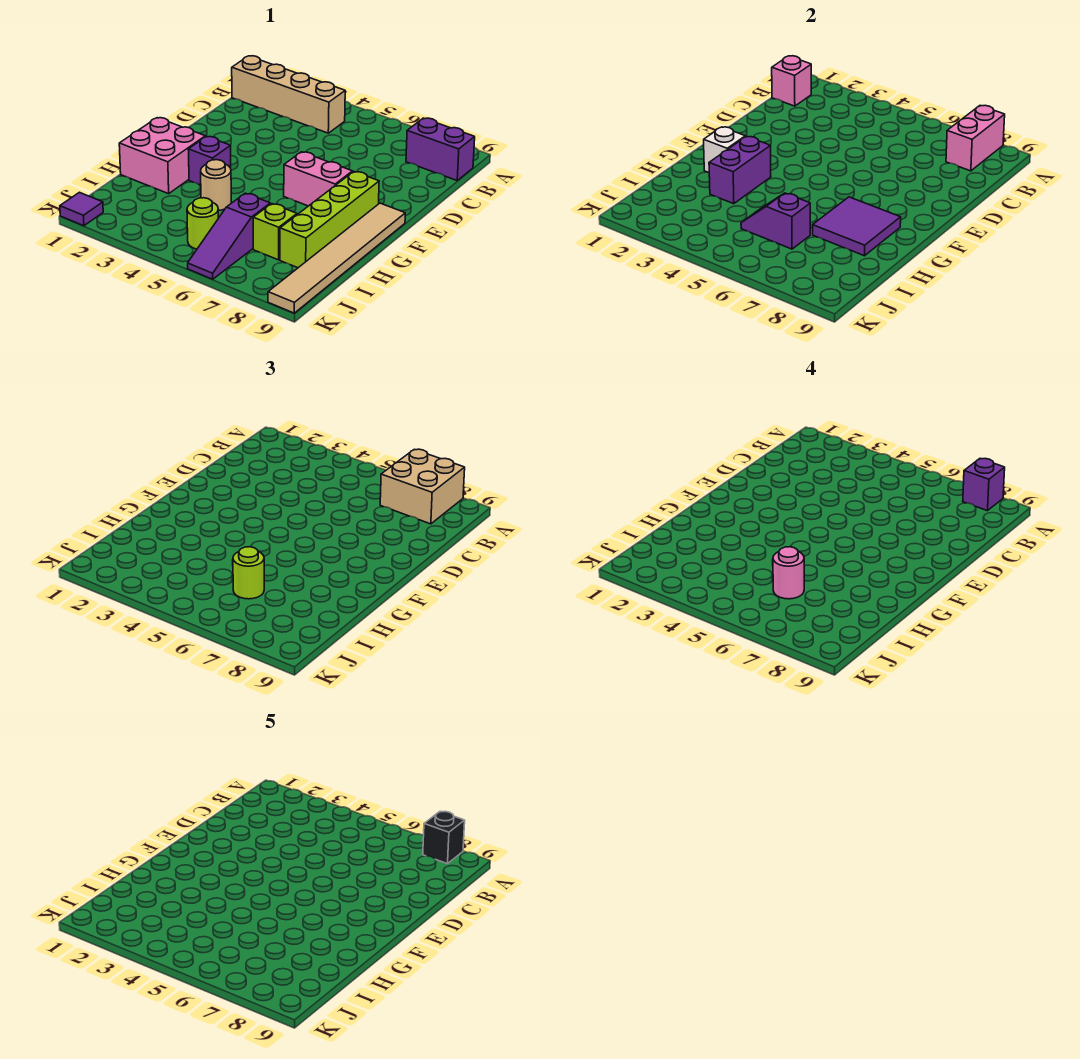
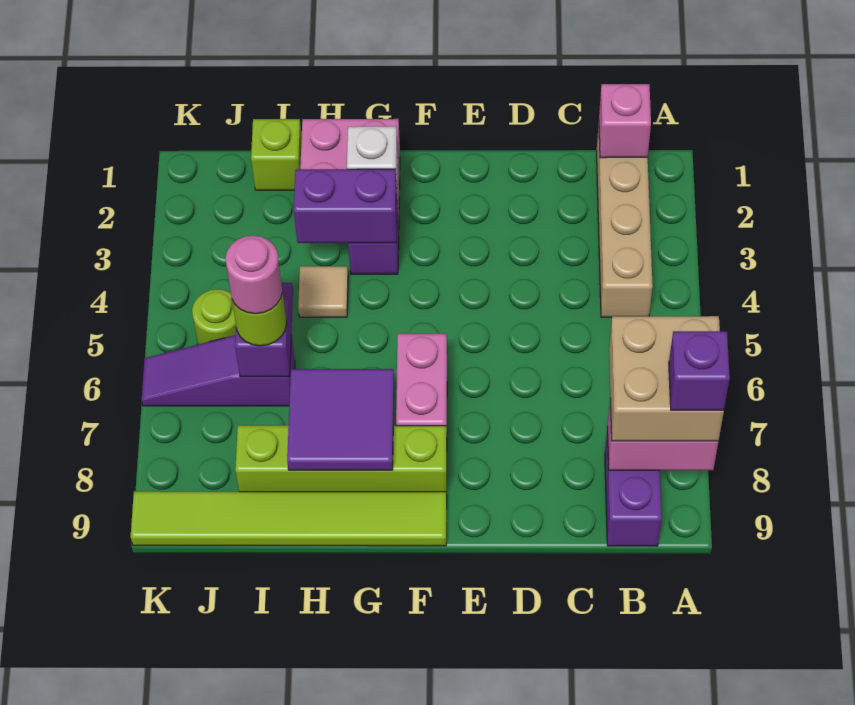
black brick A8 level 5 -> none
tan tile F9:K9 level 1 -> lime tile F9:K9 level 1
tan round brick H4 level 1 -> tan tile H4 level 1
lime brick I7 level 1 -> lime brick I1 level 1
purple tile K1 level 1 -> none

